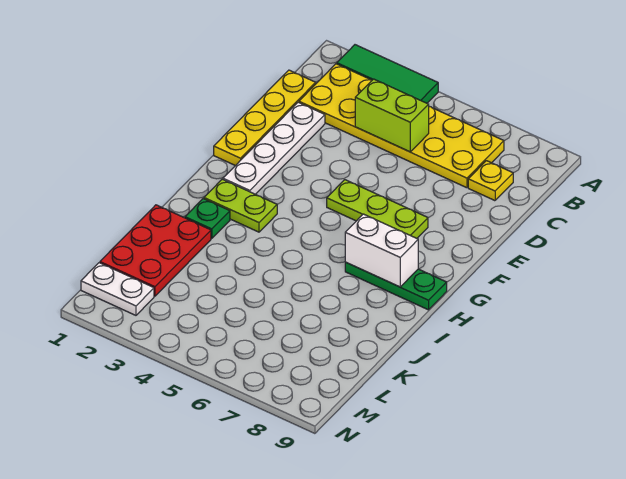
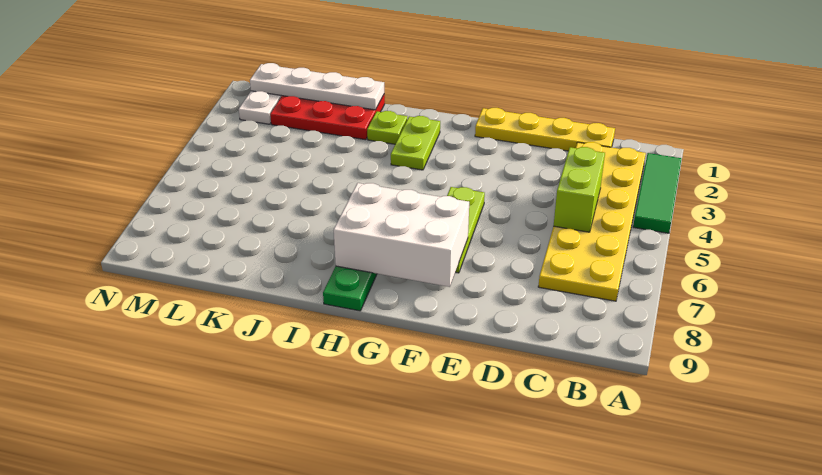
yellow plate C8 level 1 -> none
white plate D2:G2 level 1 -> white plate J1:M1 level 2
white brick H7:H8 level 2 -> white brick F7:H8 level 2
green plate I2 level 1 -> lime plate I2 level 1

